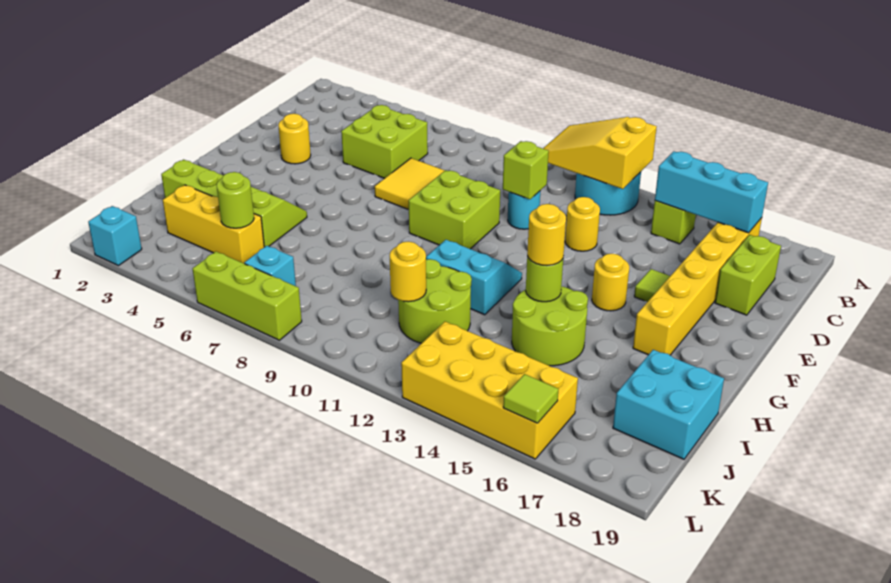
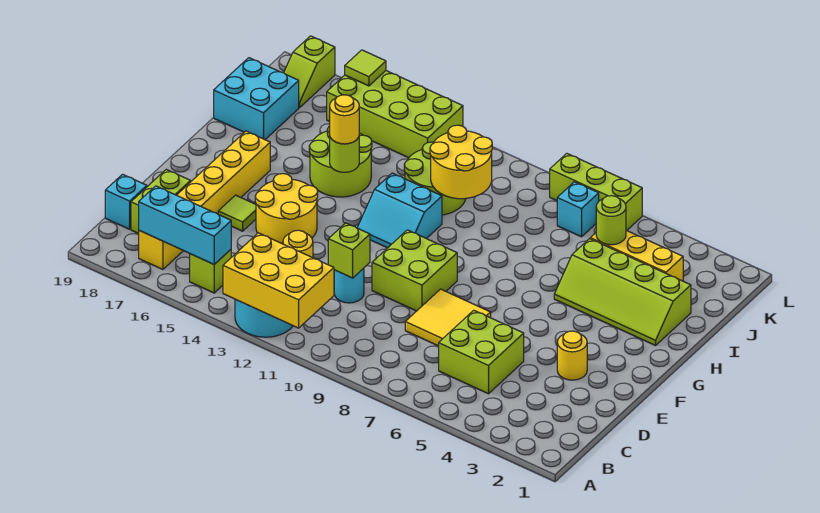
yellow slope A11:B13 level 2 top 13 -> yellow brick A11:B13 level 2
yellow round brick F15 level 1 -> yellow round brick E14:F15 level 1
yellow round brick J11 level 2 -> yellow round brick I10:J11 level 2
yellow brick K13:L16 level 1 -> lime brick K13:L16 level 1
none -> lime slope K18:L18 level 1 top L
cyan brick L2 level 1 -> cyan brick C19 level 1

